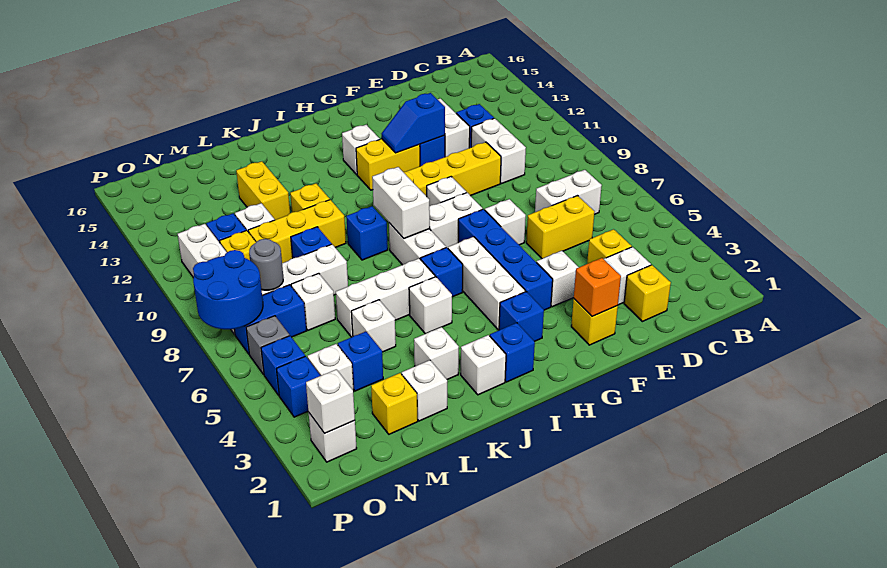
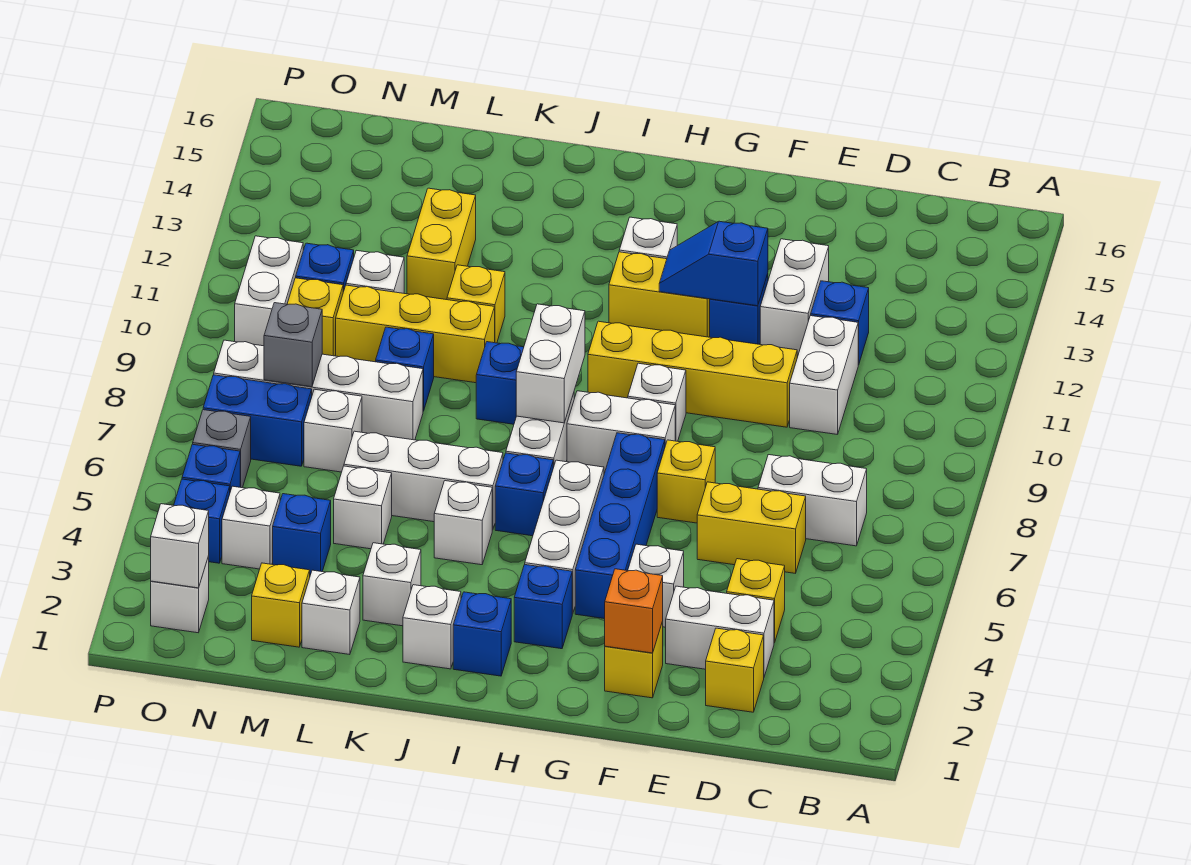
white brick F7 level 1 -> yellow brick F7 level 1
grey round brick N8 level 2 -> grey brick N8 level 2
blue round brick O7:P8 level 2 -> none

